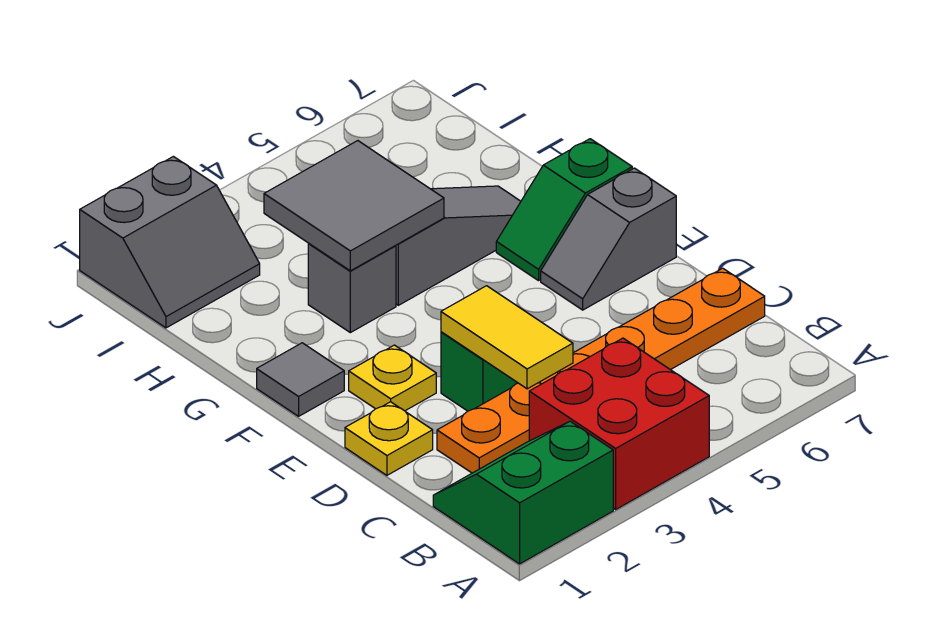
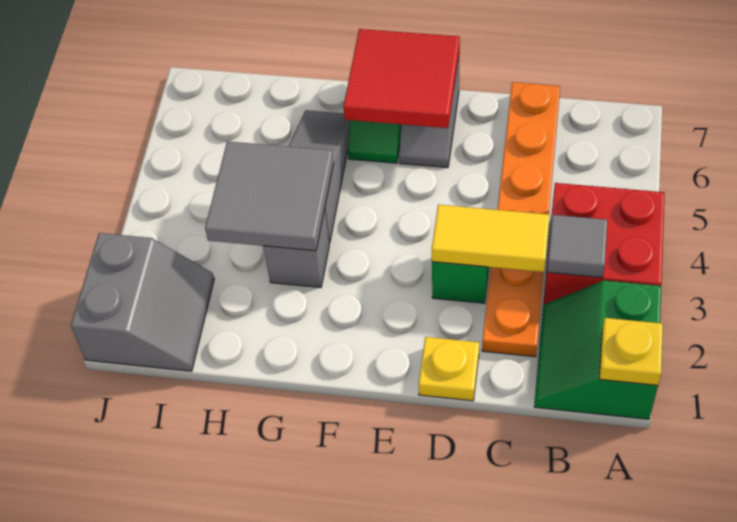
yellow plate E2 level 1 -> yellow plate A1 level 2
none -> red tile E6:F7 level 2
grey tile F1 level 1 -> grey tile B3 level 2

